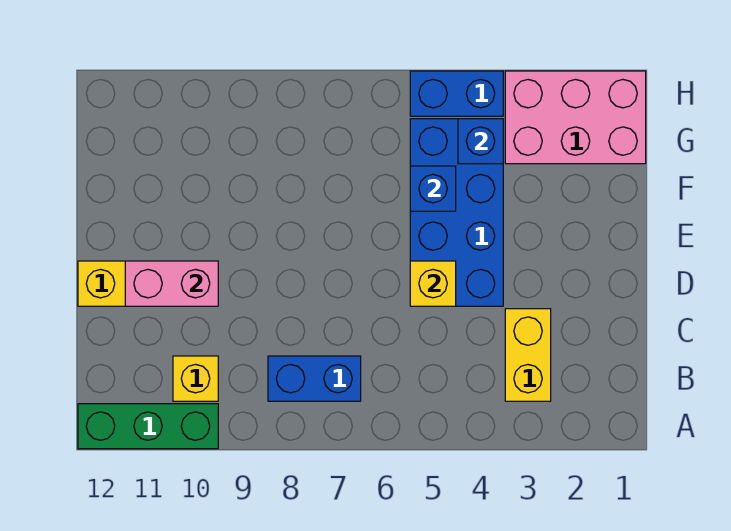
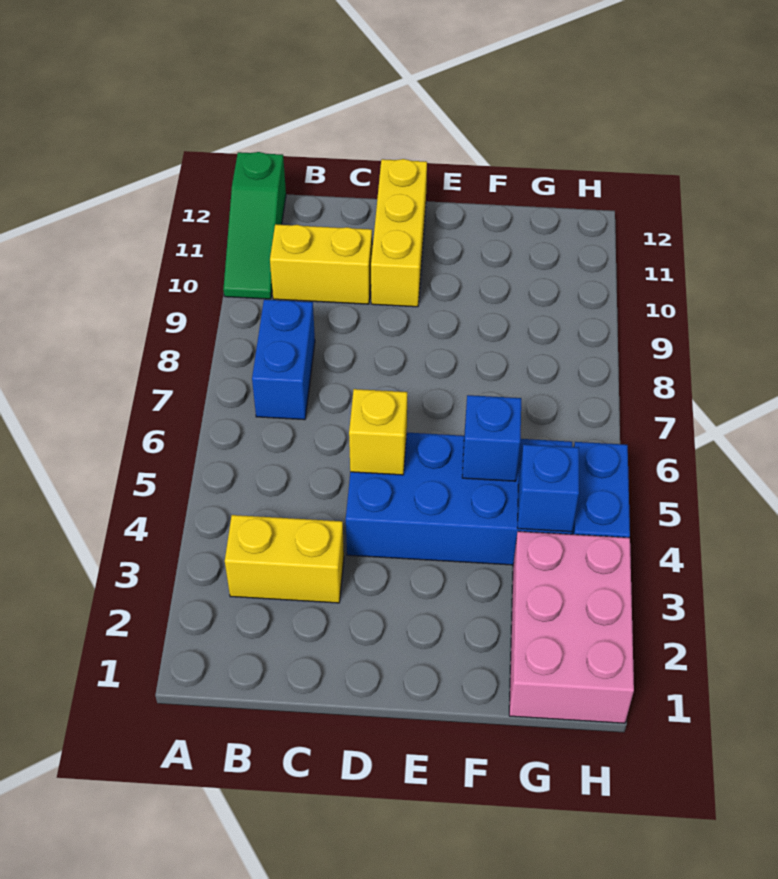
green brick A10:A12 level 1 -> green slope A10:A12 level 1 top 12
yellow brick B10 level 1 -> yellow brick B10:C10 level 1
pink brick D10:D11 level 2 -> none

